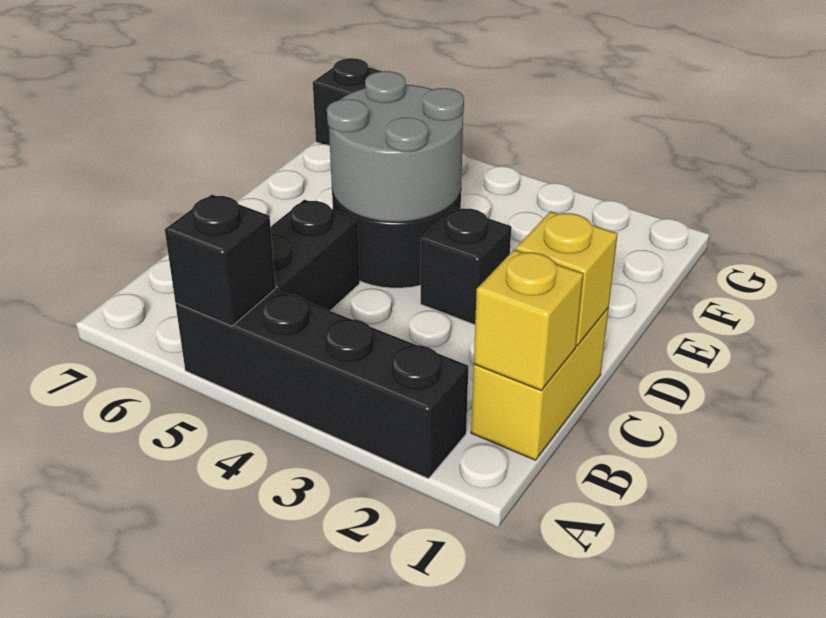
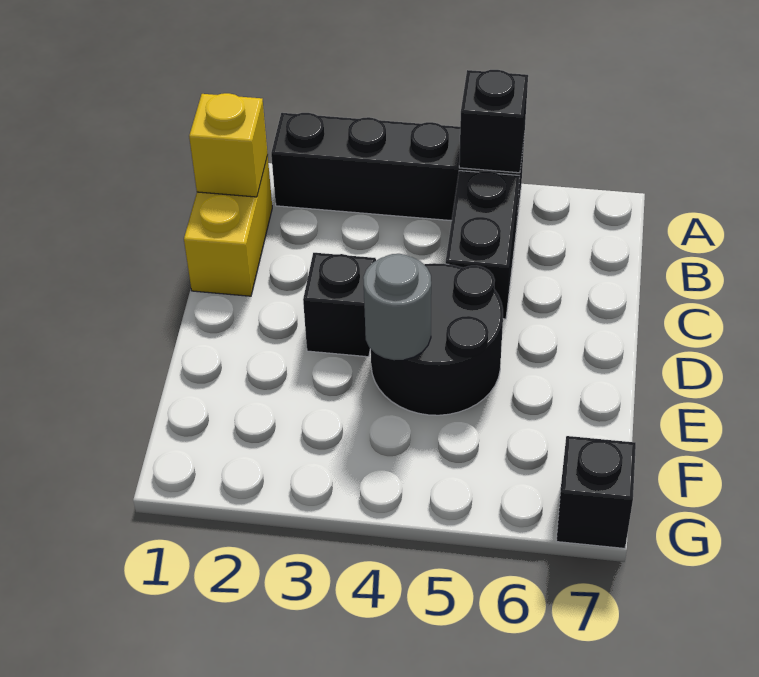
yellow brick C1 level 2 -> none
grey round brick D4:E5 level 2 -> grey round brick E4 level 2

